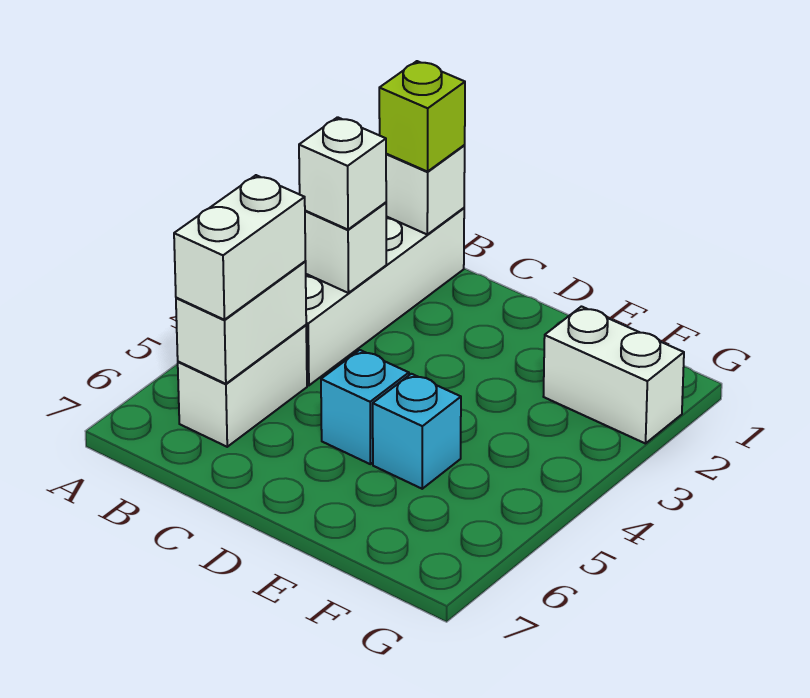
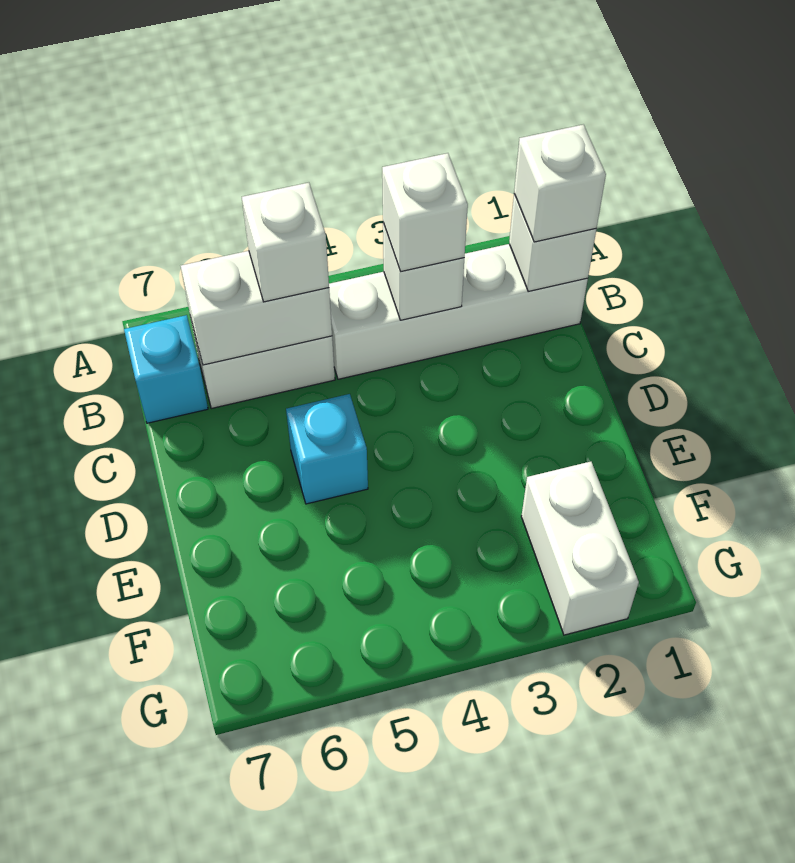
lime brick B1 level 3 -> white brick B1 level 3
white brick B5:B6 level 3 -> white brick B5 level 3
cyan brick E5 level 1 -> cyan brick B7 level 1

